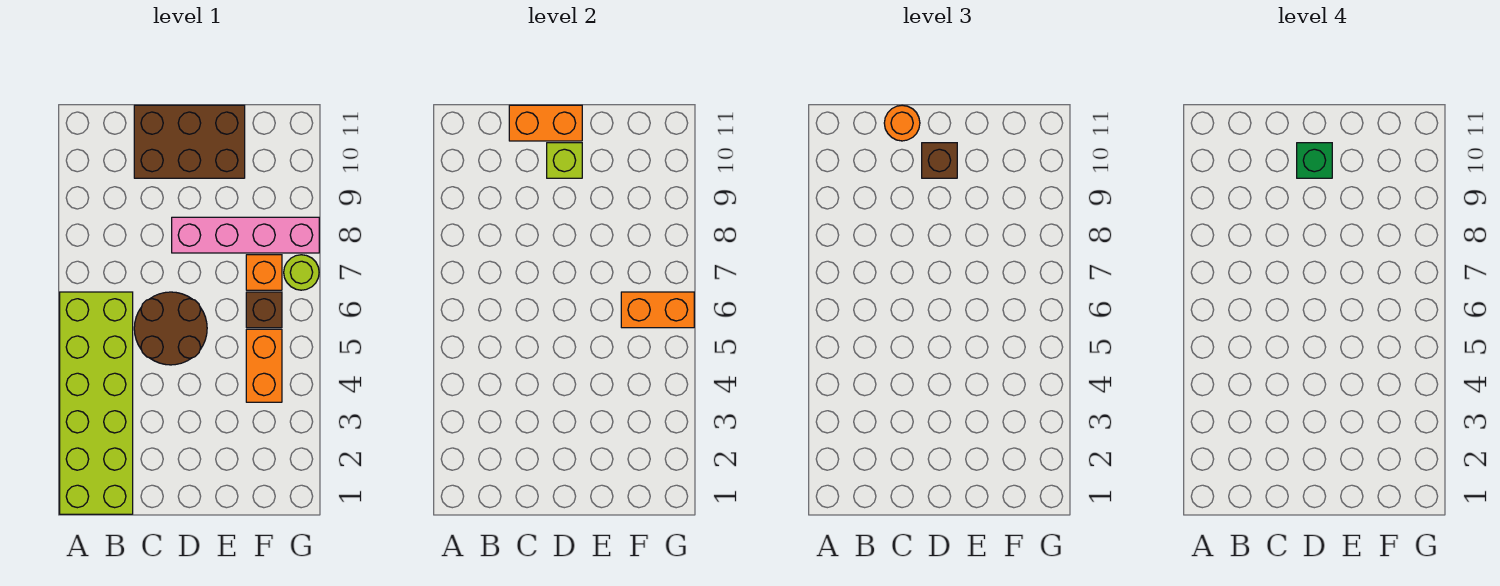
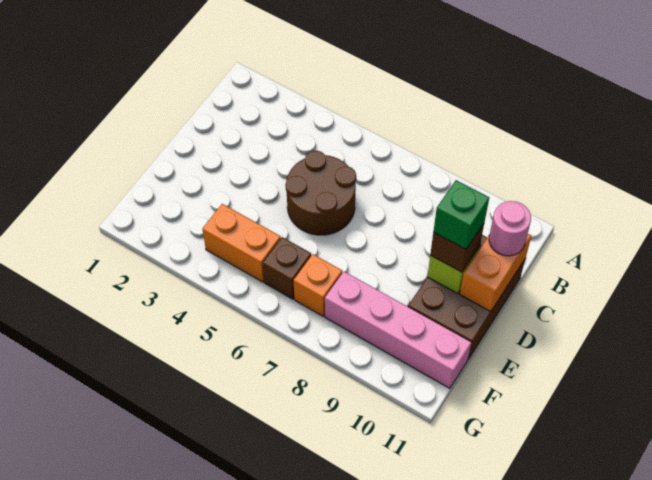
lime brick A1:B6 level 1 -> none
orange round brick C11 level 3 -> pink round brick C11 level 3
pink brick D8:G8 level 1 -> pink brick F8:F11 level 1
orange brick F6:G6 level 2 -> none
lime round brick G7 level 1 -> none

